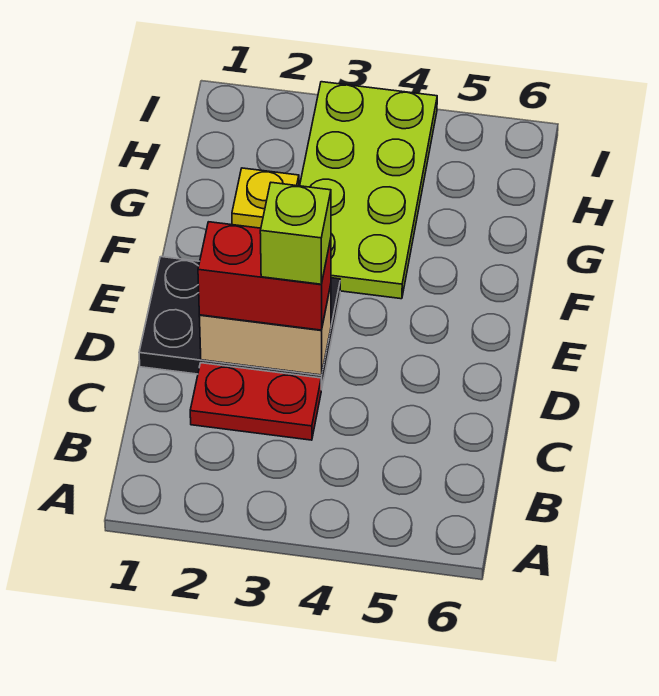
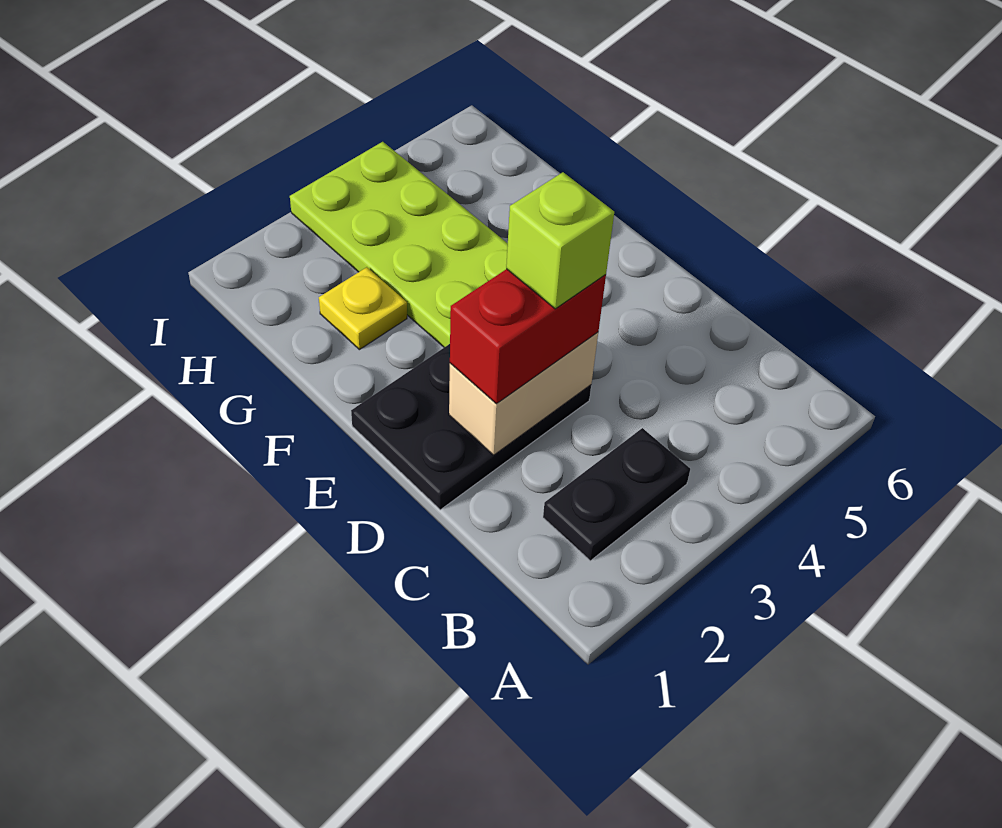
none -> black plate B2:B3 level 1
red plate C2:C3 level 1 -> none

